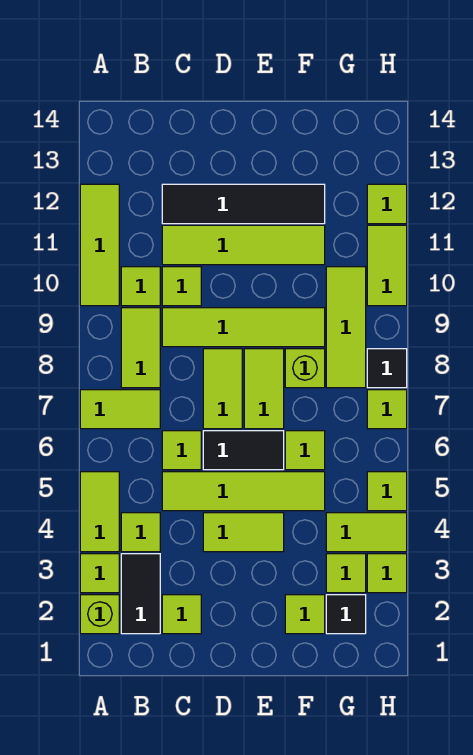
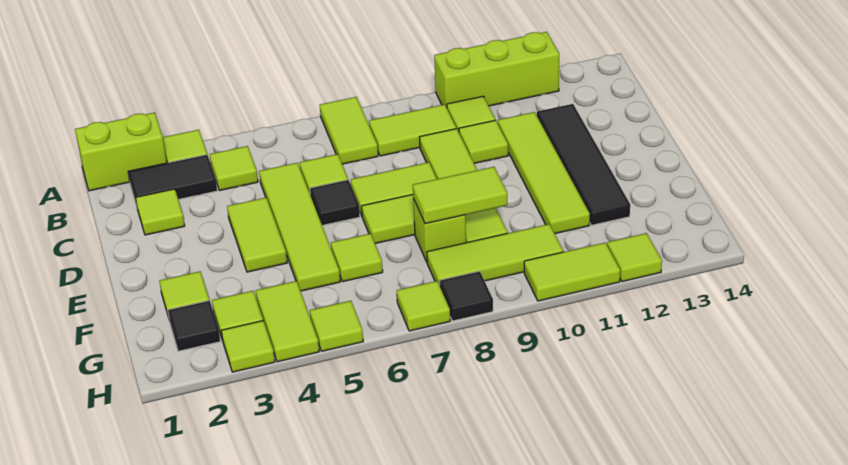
lime brick A2 level 1 -> lime brick A1:A2 level 1
lime tile A4:A5 level 1 -> lime tile F8:F9 level 2
lime tile A10:A12 level 1 -> lime brick A10:A12 level 1
black tile D6:E6 level 1 -> black tile D6 level 1

